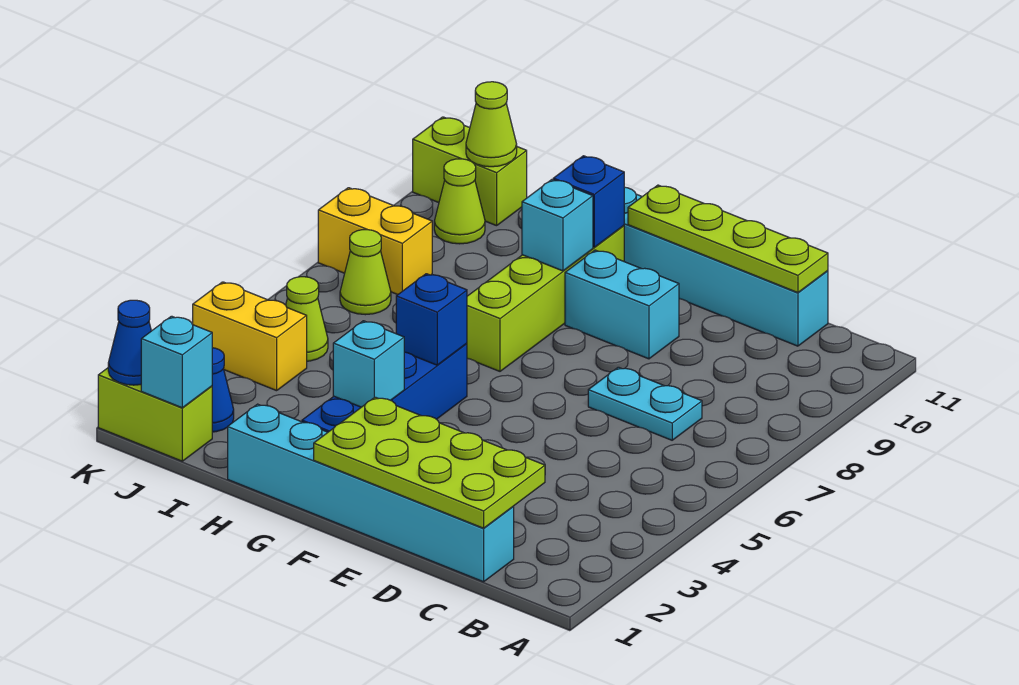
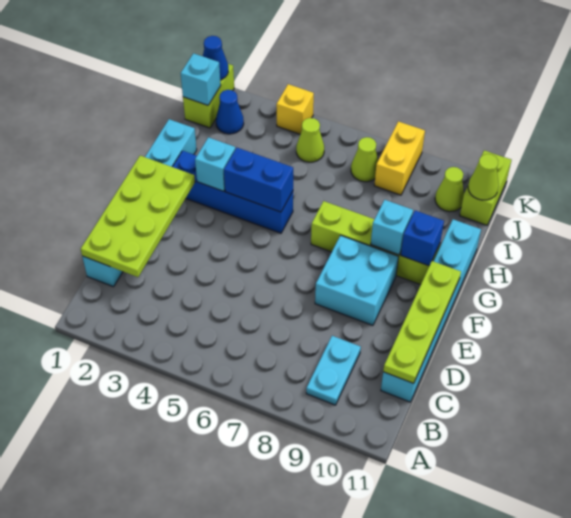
cyan plate C7:D7 level 1 -> cyan plate B9:C9 level 1
cyan brick E9:F9 level 1 -> cyan brick E8:F9 level 1
blue brick G5 level 2 -> blue brick G4:G5 level 2
yellow brick J4:K4 level 1 -> yellow brick K4 level 1

